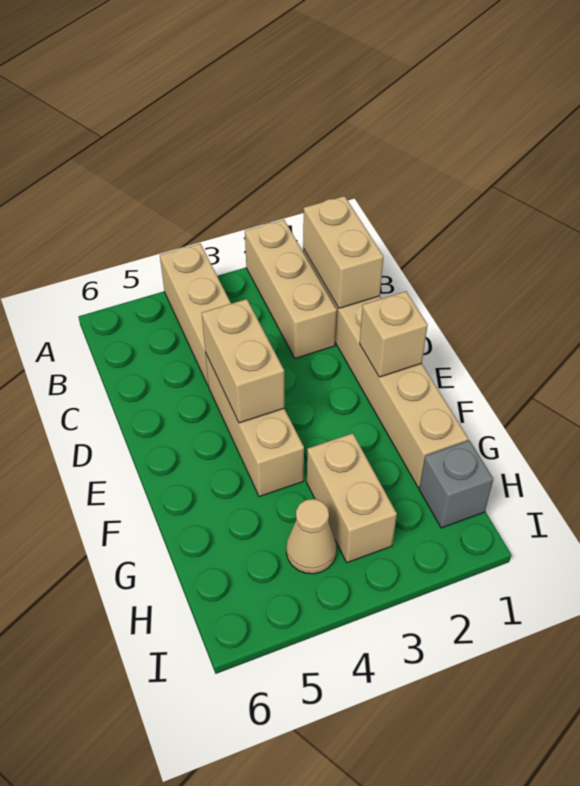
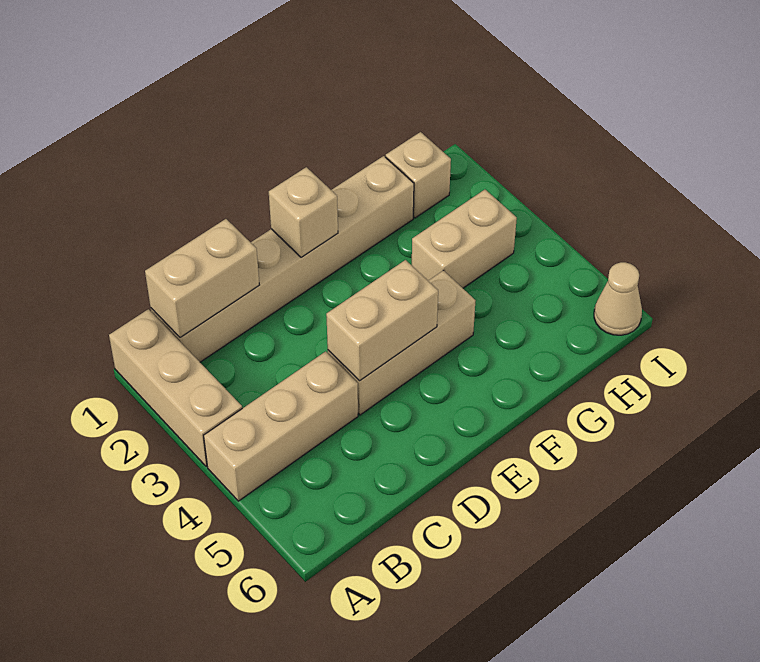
tan brick A2:C2 level 1 -> tan brick A1:A3 level 1
grey brick H1 level 1 -> tan brick H1 level 1
tan cone H4 level 1 -> tan cone I6 level 1

